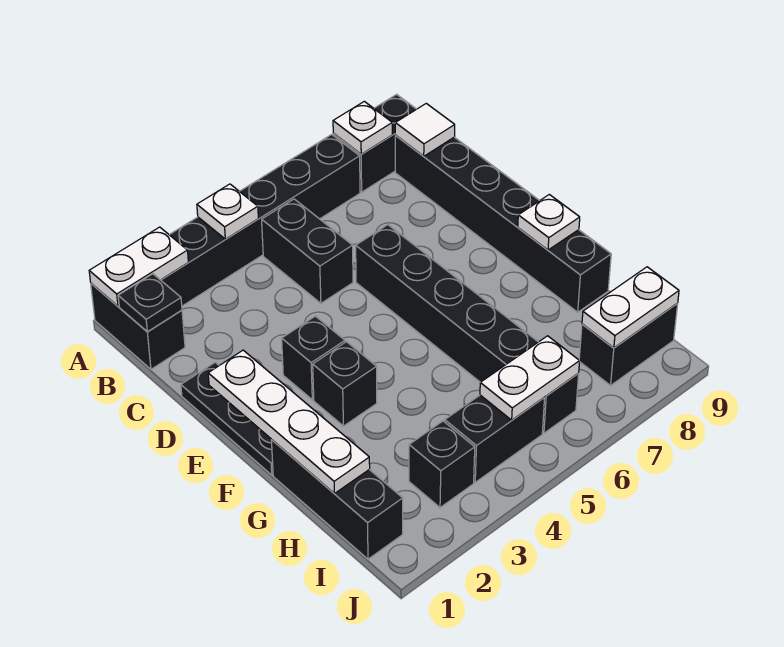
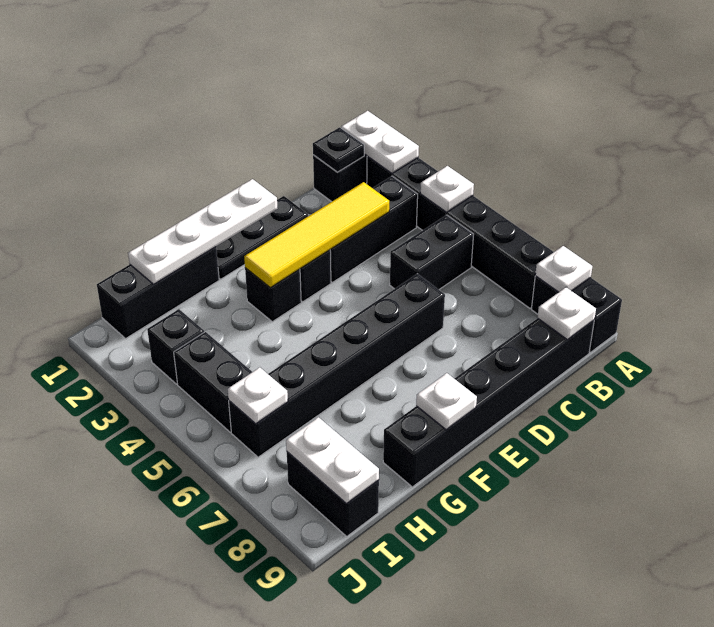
none -> black brick B3:D3 level 1
white tile B9 level 2 -> white plate B9 level 2
none -> yellow tile C3:F3 level 2
white plate I5:I6 level 2 -> white plate I6 level 2

